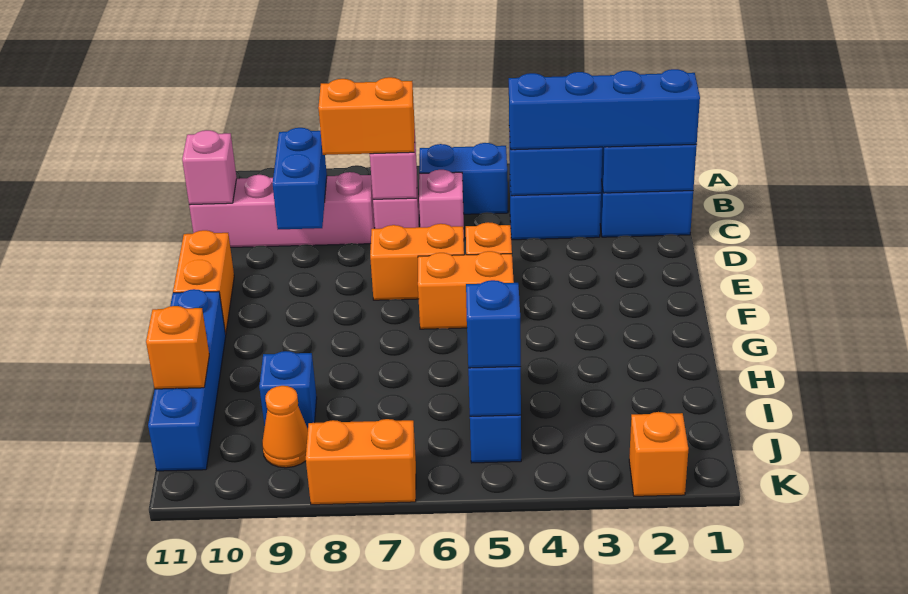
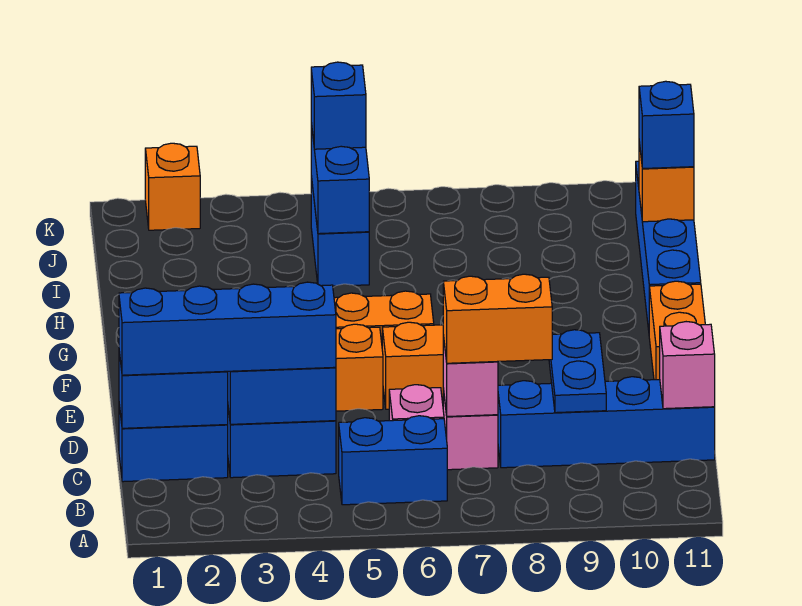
pink brick C8:C11 level 1 -> blue brick C8:C11 level 1
blue brick C9:D9 level 2 -> blue plate C9:D9 level 2
blue brick I9 level 1 -> blue brick I11 level 3
orange cone J9 level 1 -> none
orange brick K7:K8 level 1 -> none

